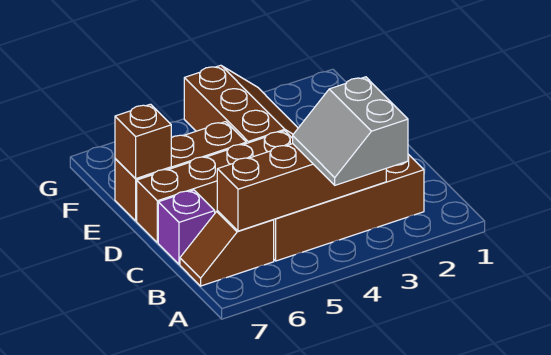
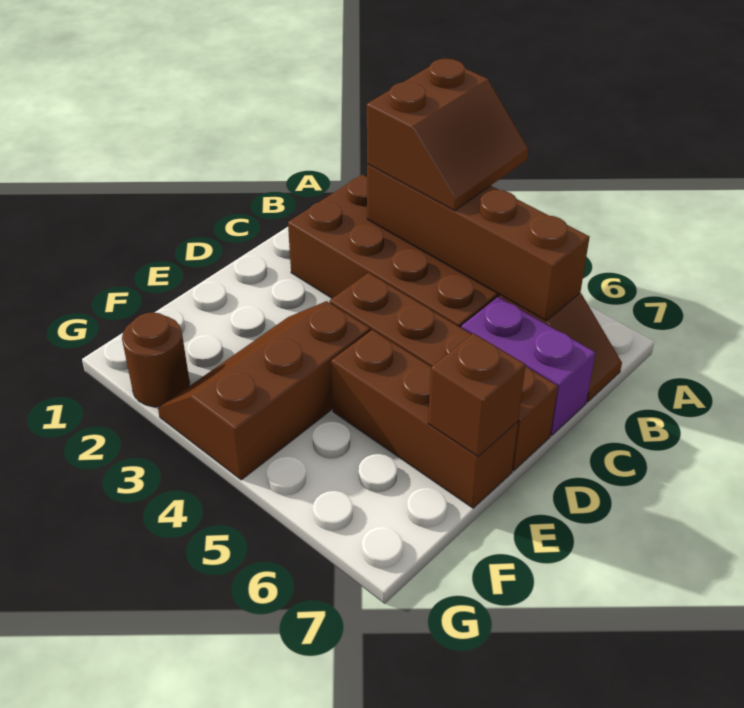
grey slope A3:B4 level 3 top 3 -> brown slope A3:B4 level 3 top 3
purple brick C7 level 1 -> purple brick C6:C7 level 1
none -> brown round brick G2 level 1

